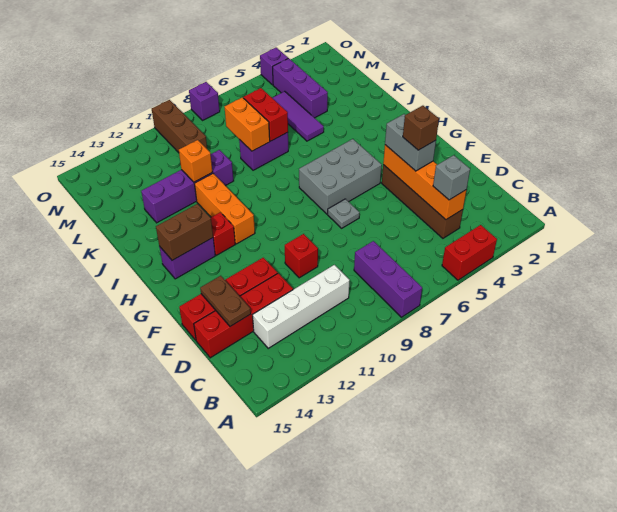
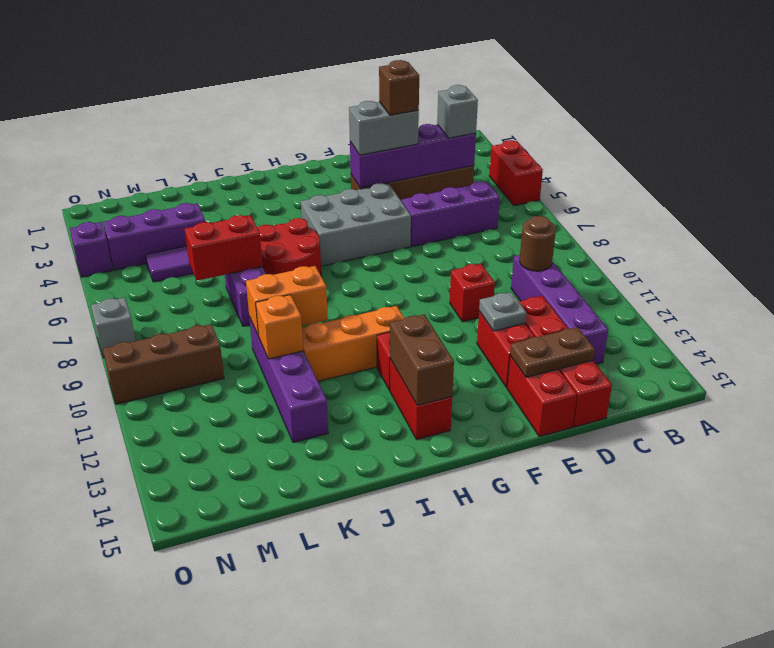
purple brick A8:C8 level 1 -> purple brick C6:E6 level 1
orange brick C4:F4 level 2 -> purple brick C4:F4 level 2
white brick C10:C13 level 1 -> purple brick C10:C13 level 1
none -> brown round brick C10 level 2
grey plate F7 level 1 -> grey plate E12 level 2
grey brick G5:H7 level 1 -> grey brick F5:H6 level 1
purple brick H13:H14 level 1 -> red brick H13:H14 level 1
none -> red round brick I6:J7 level 1
orange brick K8:L8 level 2 -> orange brick J10:K10 level 2
purple brick O8 level 1 -> grey brick O8 level 1

